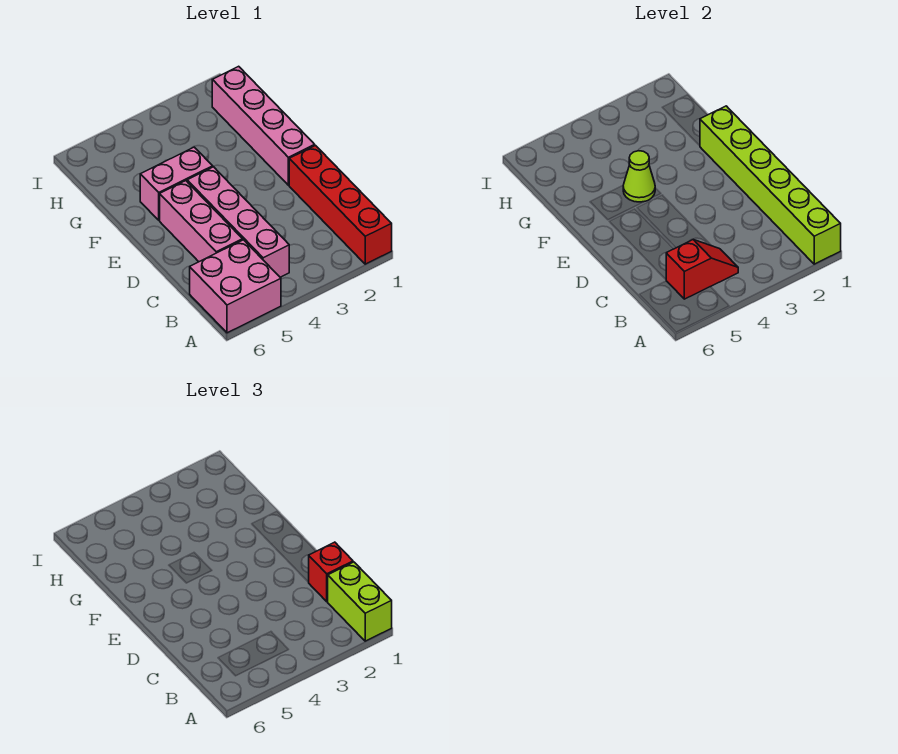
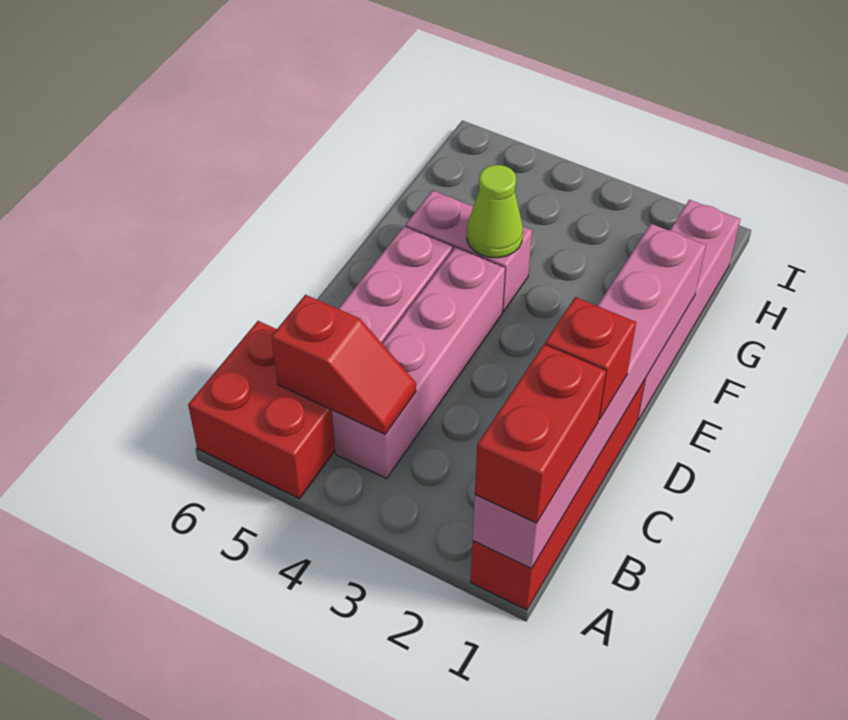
lime brick A1:F1 level 2 -> pink brick A1:F1 level 2
lime brick A1:B1 level 3 -> red brick A1:B1 level 3
pink brick A5:B6 level 1 -> red brick A5:B6 level 1

